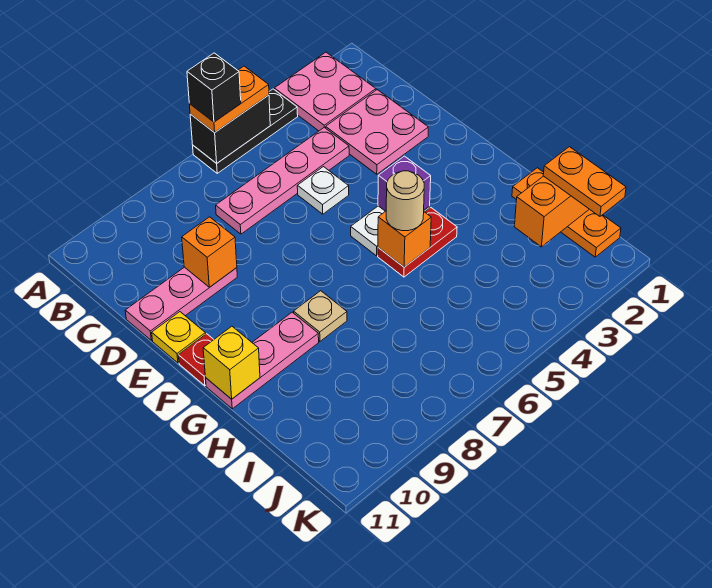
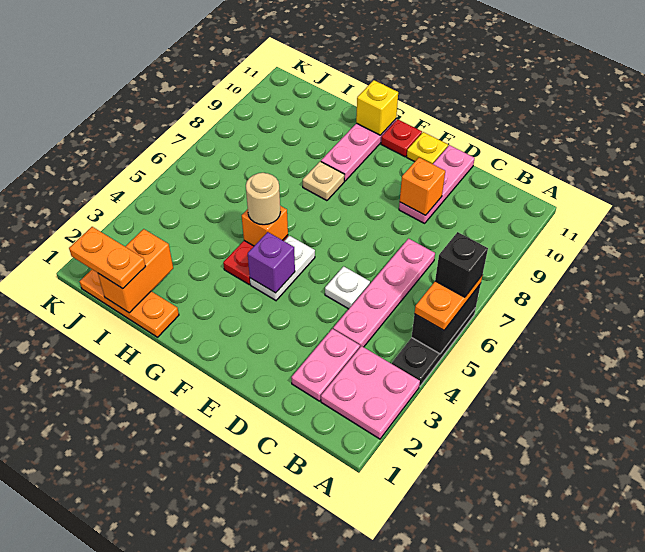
pink plate C2:D3 level 1 -> pink plate C2:C3 level 1

